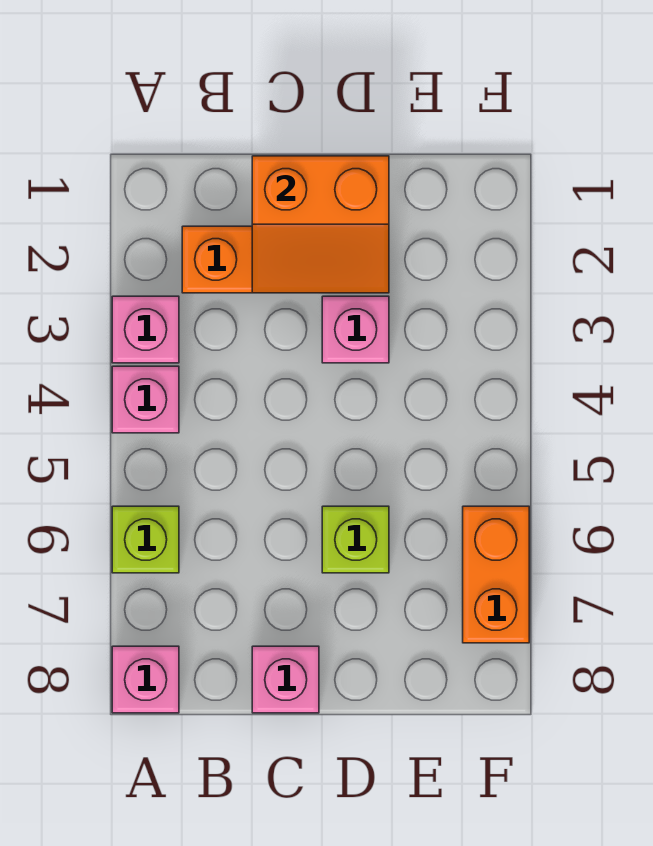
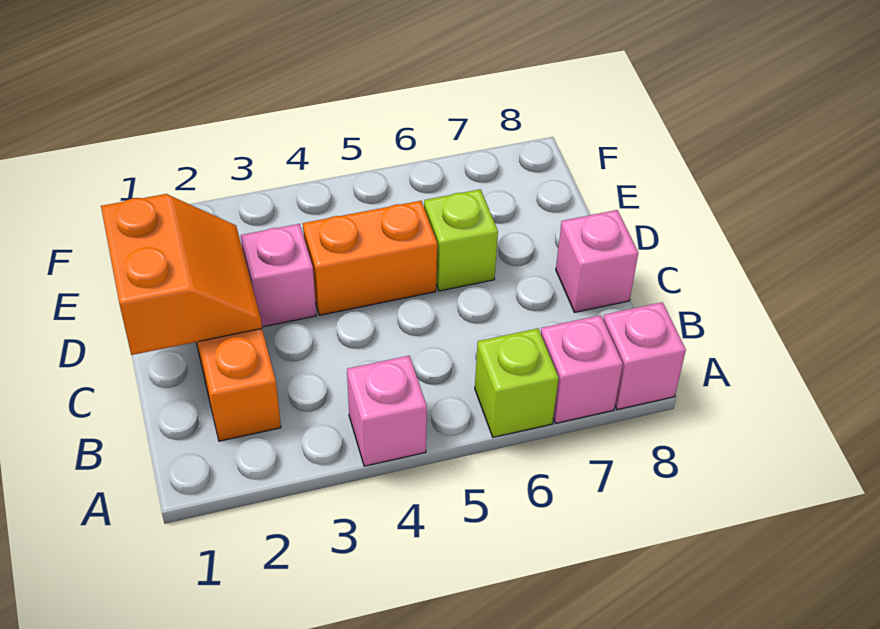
pink brick A3 level 1 -> pink brick A7 level 1
orange brick F6:F7 level 1 -> orange brick D4:D5 level 1

